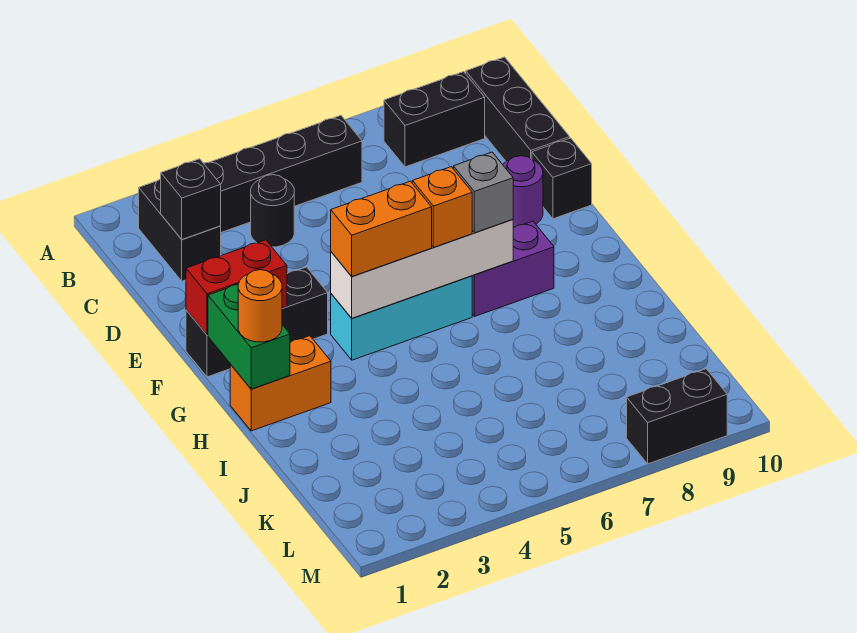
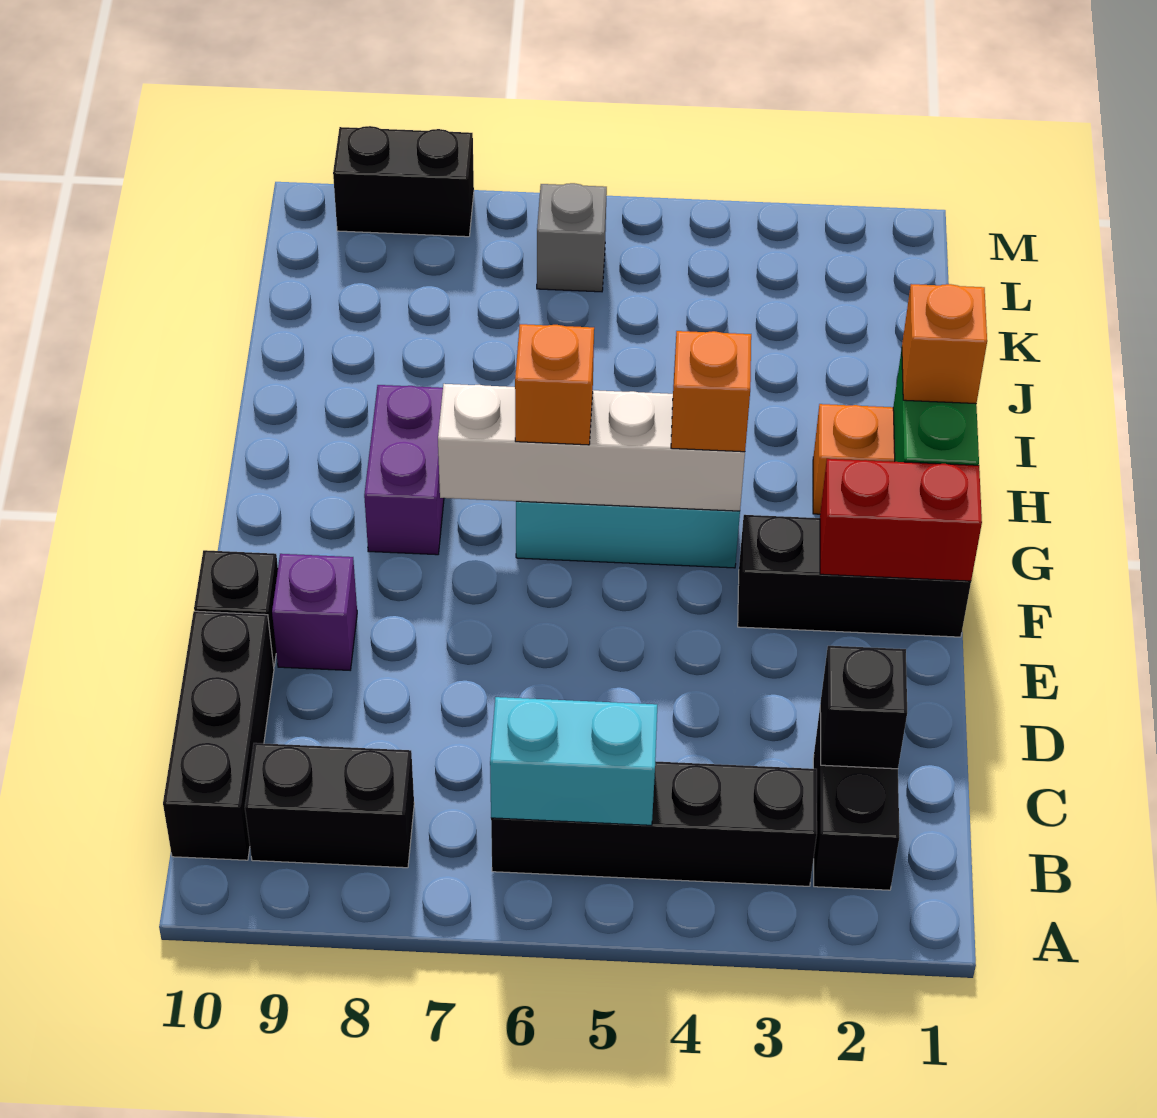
none -> cyan brick B5:B6 level 2
black round brick C4 level 1 -> none
purple round brick E9 level 1 -> purple brick E9 level 1
orange brick G4:G5 level 3 -> orange brick G4 level 3
purple brick G7:G8 level 1 -> purple brick G8:H8 level 1
grey brick G7 level 3 -> grey brick L6 level 1
orange round brick H1 level 3 -> orange brick H1 level 3

